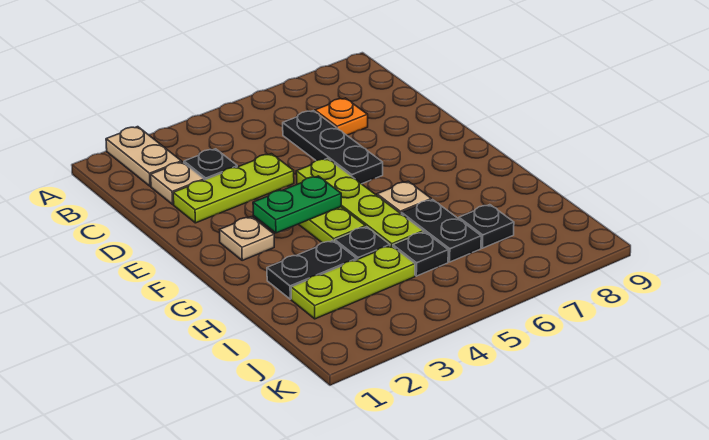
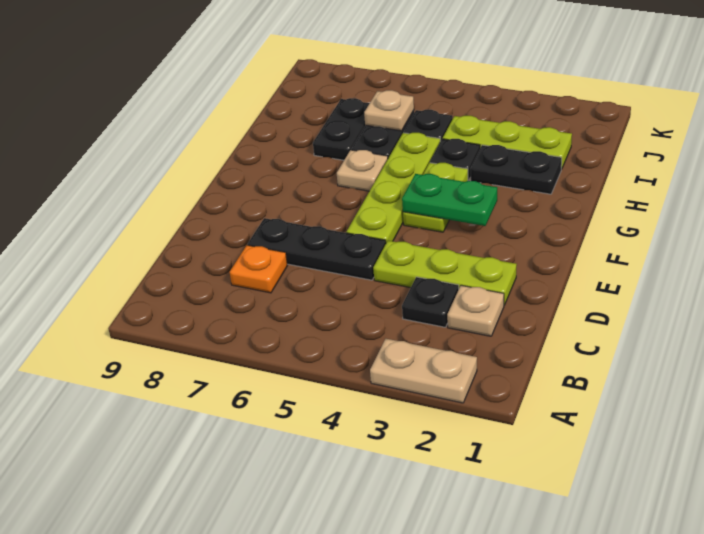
tan plate A2:B2 level 1 -> tan plate A2:A3 level 1
black plate C6:E6 level 1 -> black plate D5:D7 level 1
tan plate F2 level 1 -> tan plate I6 level 2
black plate I7 level 1 -> black plate H7:I7 level 1

